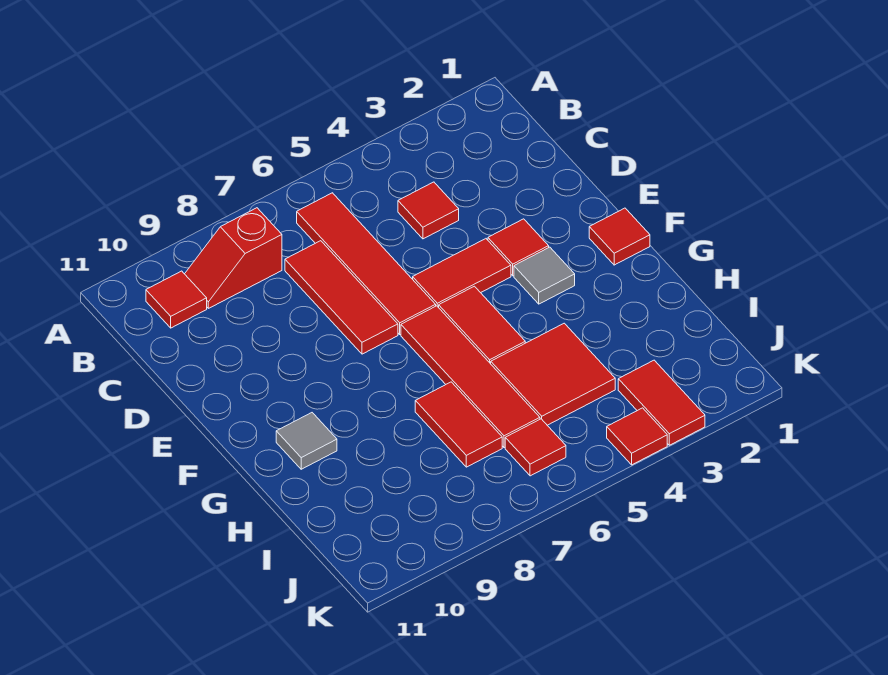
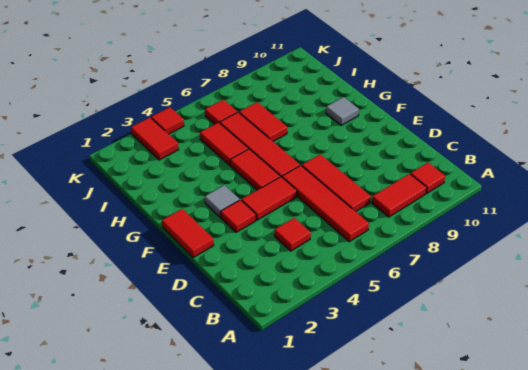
red slope B8:B9 level 1 top 8 -> red tile B8:B9 level 1
red tile F1 level 1 -> red tile E1:F1 level 1
red tile H4:I5 level 1 -> red tile H5:I5 level 1

